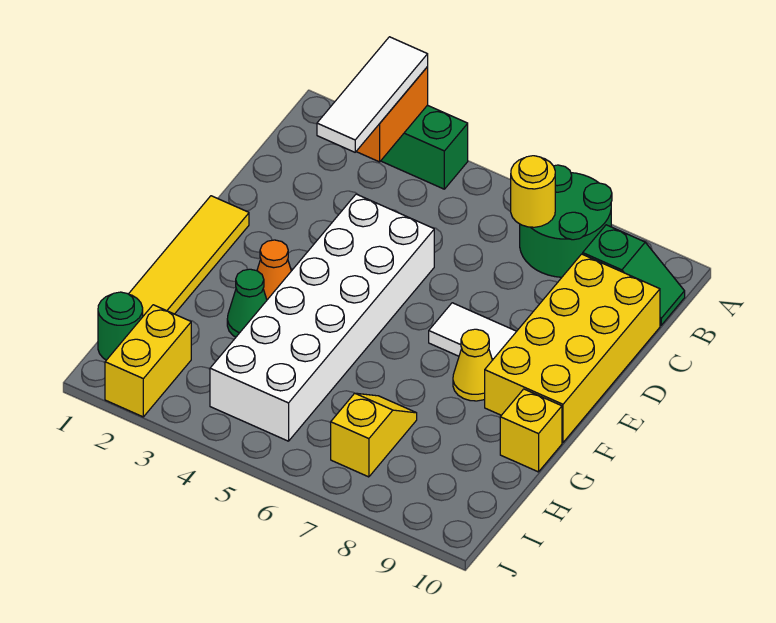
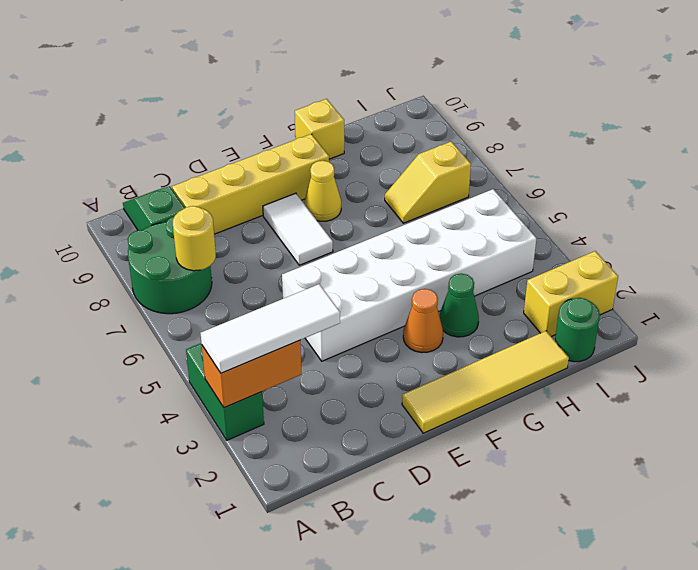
yellow brick C9:F10 level 1 -> yellow brick C9:F9 level 1

